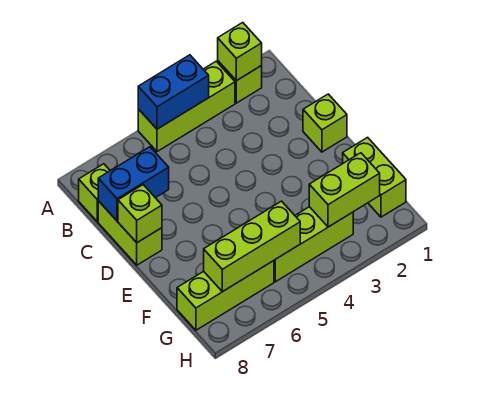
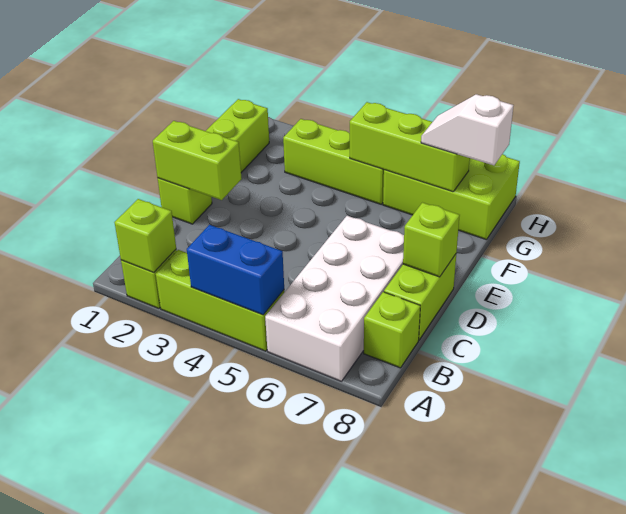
none -> white brick A6:D7 level 1
blue brick C7:C8 level 2 -> none
lime brick G2:G3 level 2 -> lime brick D1:D2 level 2
lime brick G6:G8 level 1 -> lime brick G6:H8 level 1
none -> white slope G7:G8 level 3 top 8

